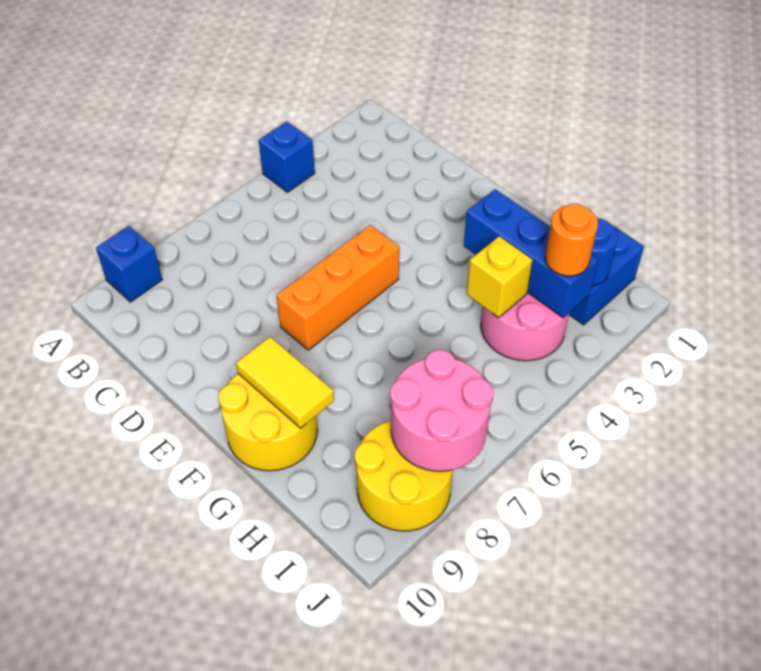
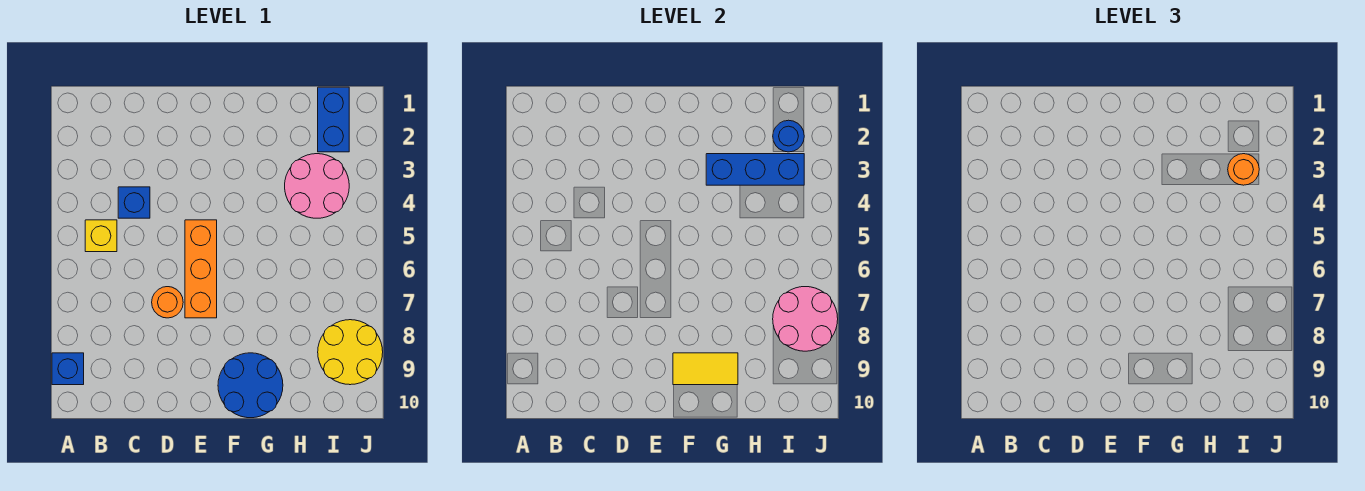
blue brick A4 level 1 -> blue brick C4 level 1
none -> orange round brick D7 level 1
yellow round brick F9:G10 level 1 -> blue round brick F9:G10 level 1
yellow brick H4 level 2 -> yellow brick B5 level 1

